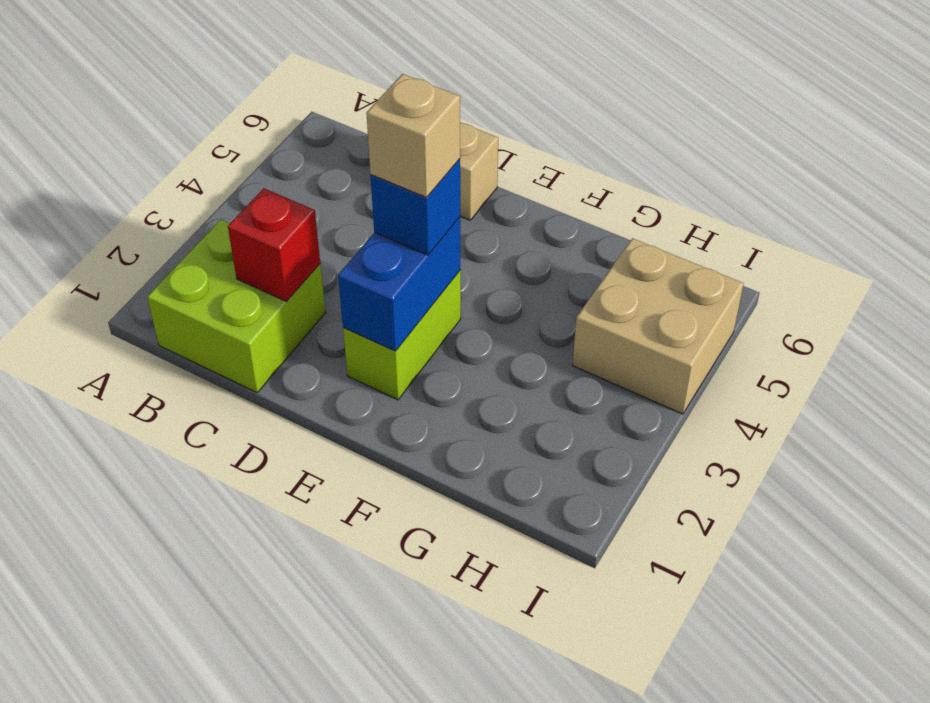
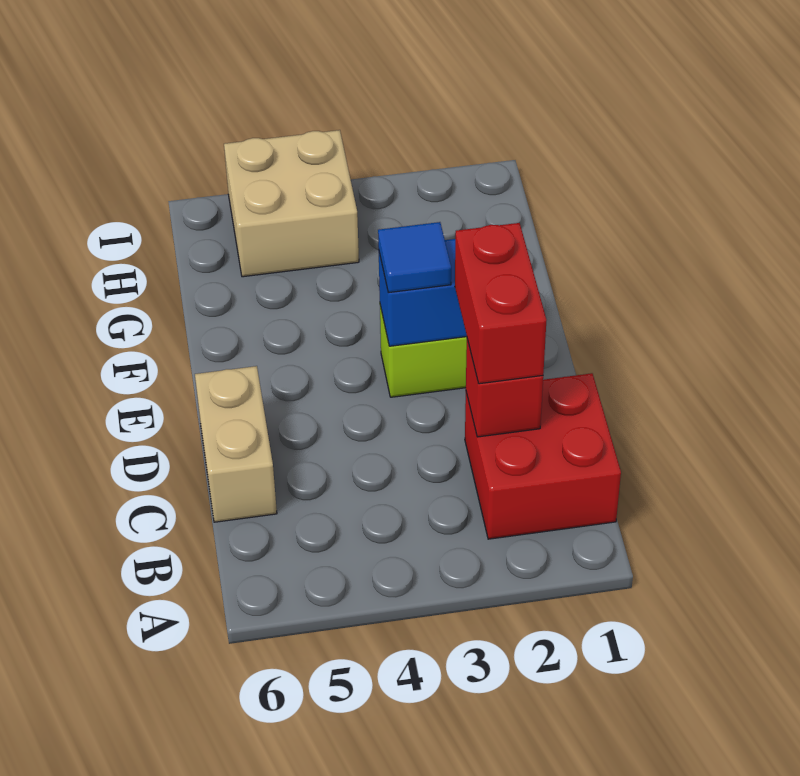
lime brick B1:C2 level 1 -> red brick B1:C2 level 1
none -> red brick C2:D2 level 3
blue brick E3 level 3 -> blue tile E3 level 3
tan brick E3 level 4 -> none

